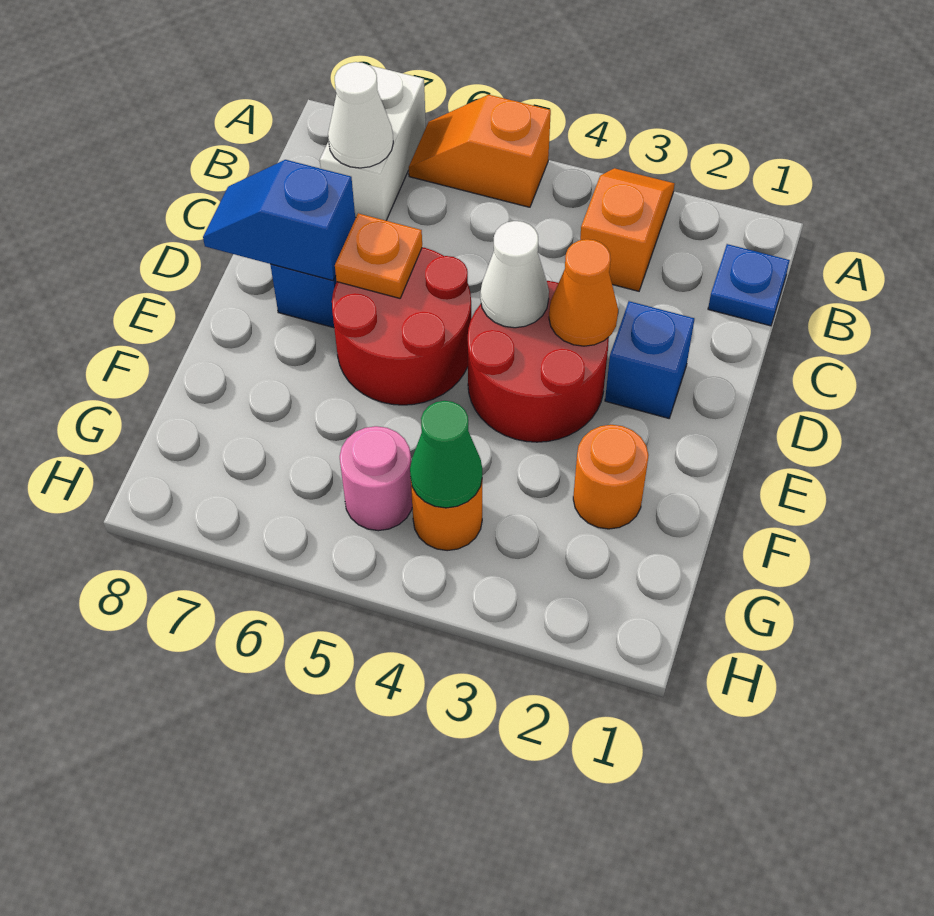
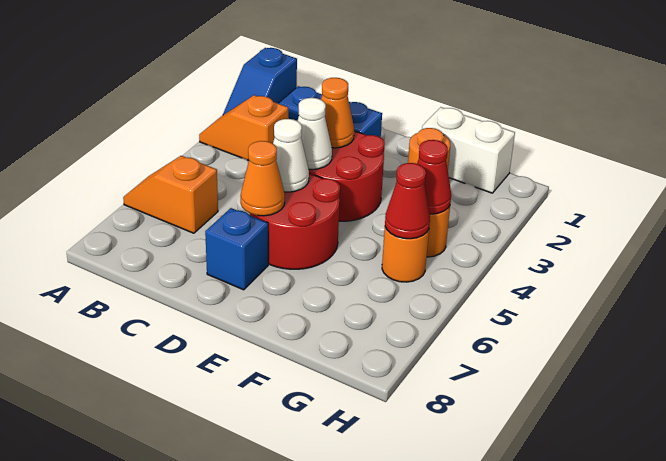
orange slope A5:A6 level 1 top 5 -> orange slope A6:B6 level 1 top B
white brick A7:B7 level 1 -> white brick F1:G1 level 1
white cone B7 level 2 -> white cone D5 level 2
orange plate D6 level 2 -> orange cone D6 level 2
blue slope D7:D8 level 2 top 7 -> blue slope A1:A2 level 1 top 1
green cone G4 level 2 -> red cone G4 level 2
pink round brick G5 level 1 -> orange round brick G5 level 1
none -> red cone G5 level 2

